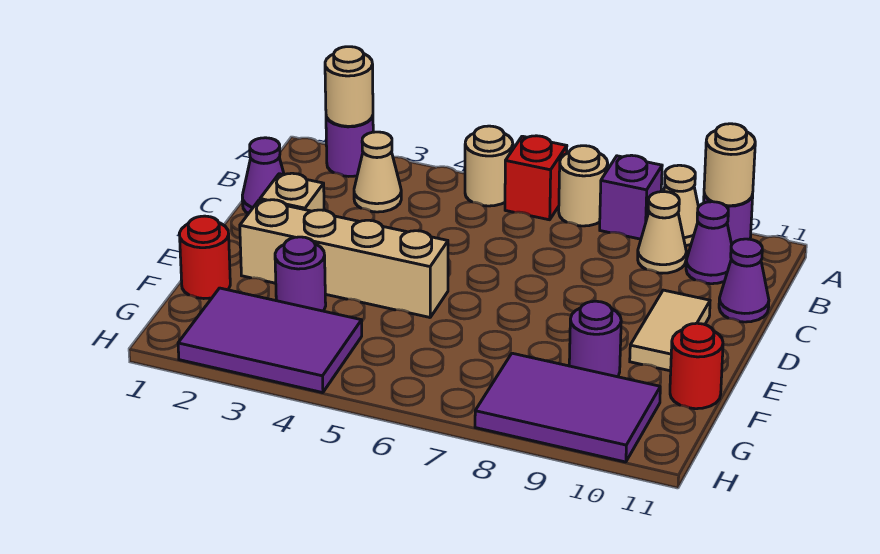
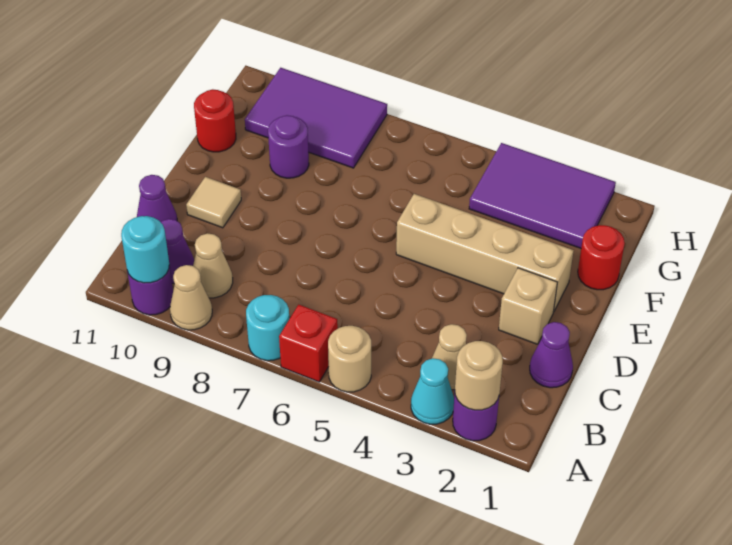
none -> cyan cone A3 level 1
tan round brick A7 level 1 -> cyan round brick A7 level 1
purple brick A8 level 1 -> none
tan round brick A10 level 2 -> cyan round brick A10 level 2
tan tile D10:E10 level 1 -> tan tile D10 level 1
purple round brick F3 level 1 -> none

